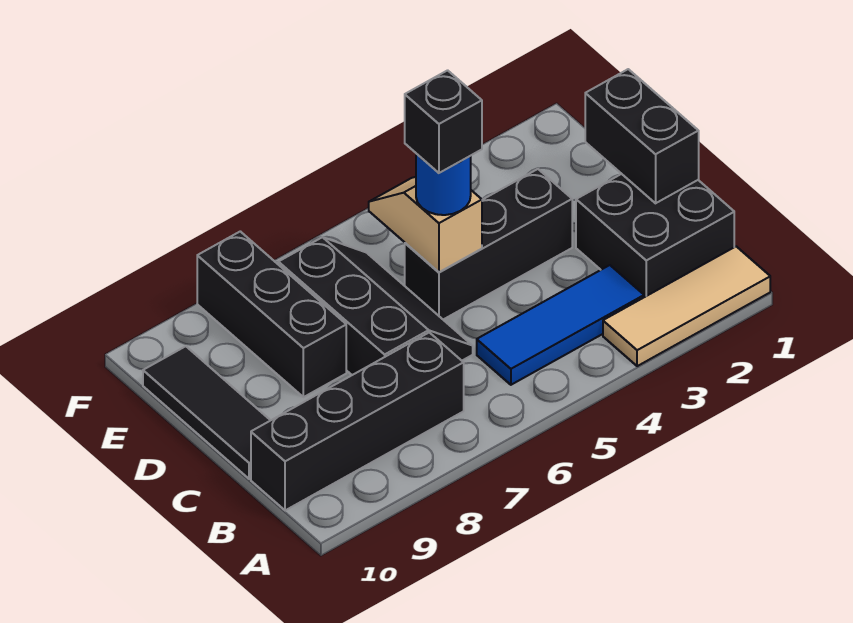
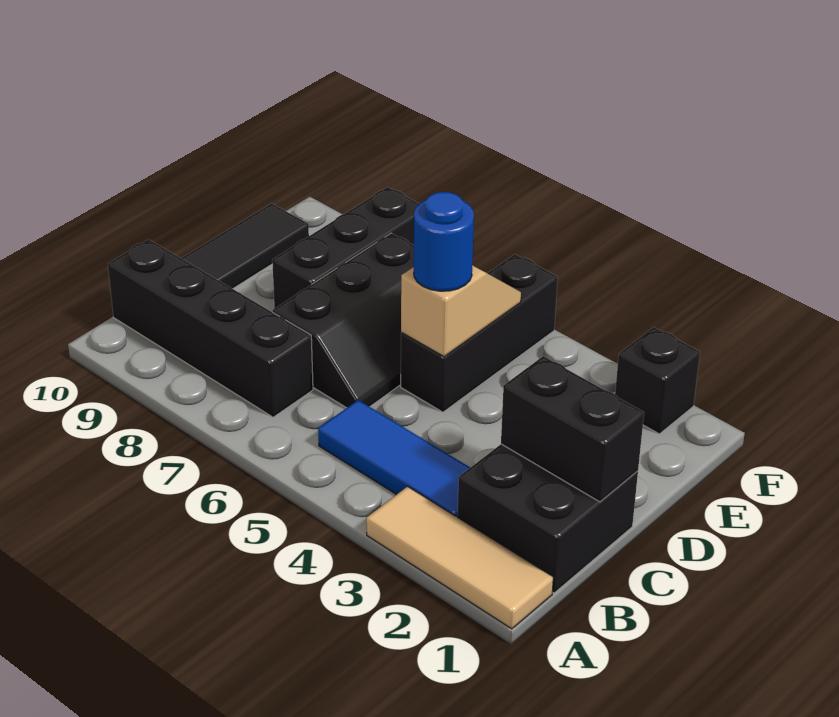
black brick C1:D1 level 2 -> black brick C1:C2 level 2
black brick D3:D5 level 1 -> black brick D5:F5 level 1
black brick D5 level 4 -> black brick F2 level 1

